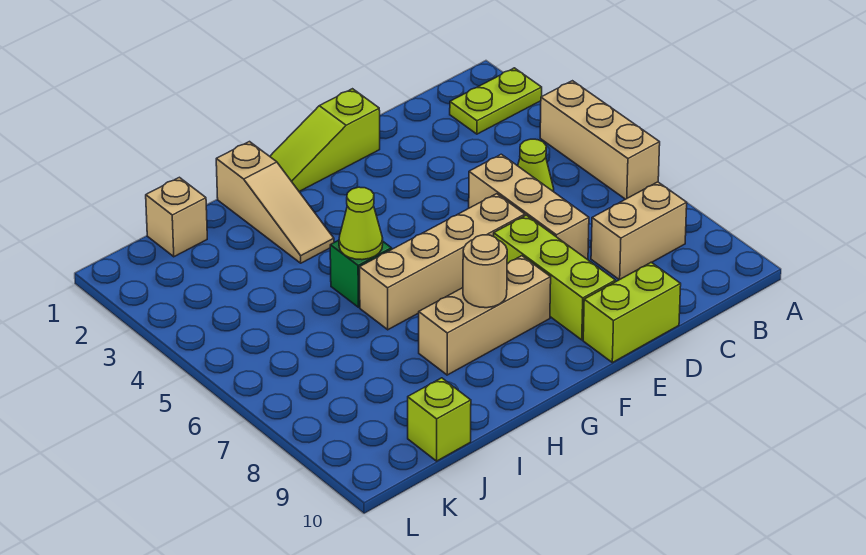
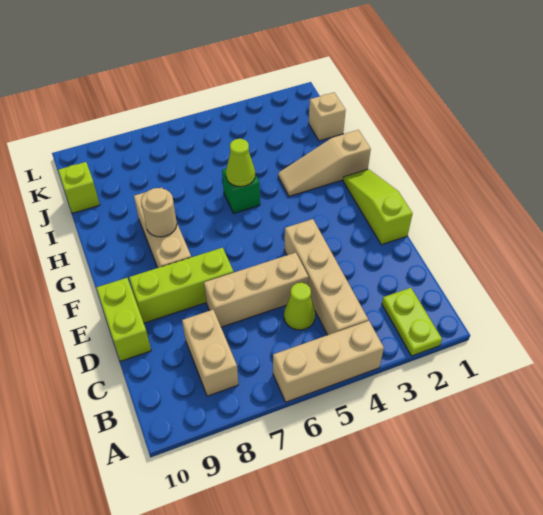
tan brick E6:H6 level 1 -> tan brick B4:E4 level 1

